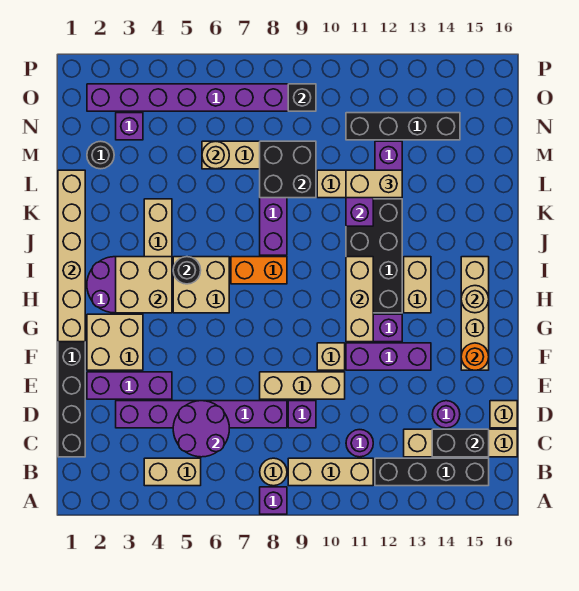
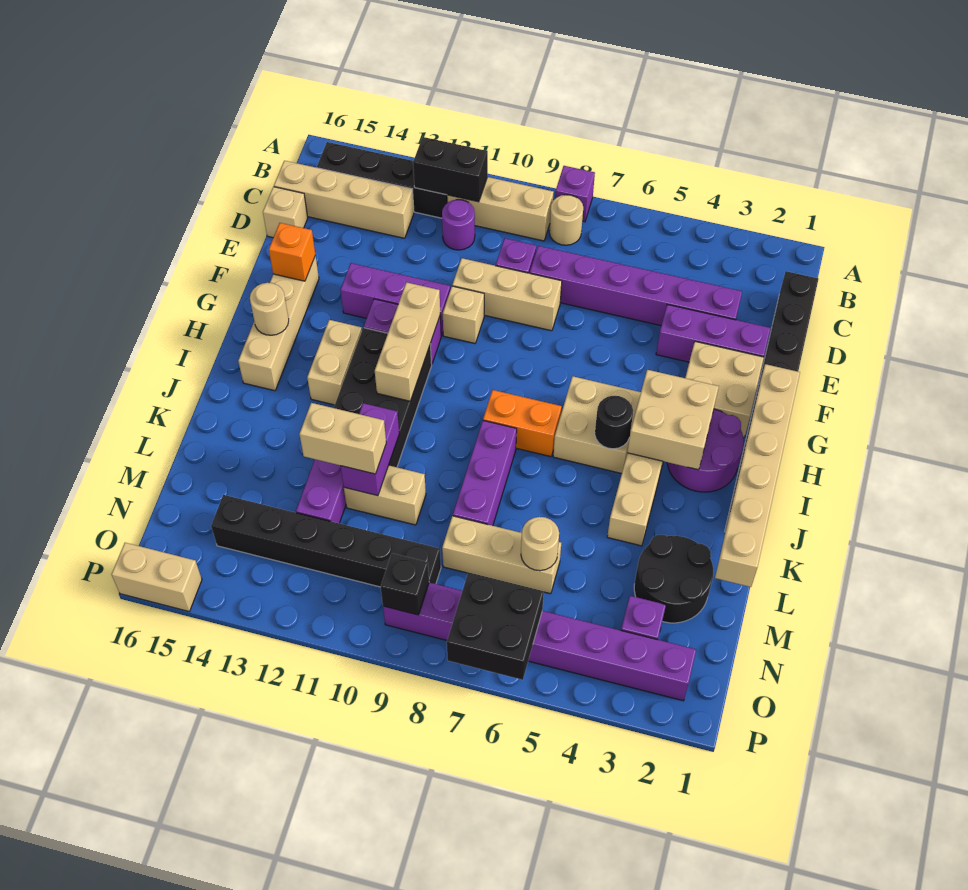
tan brick B4:B5 level 1 -> tan brick P15:P16 level 1
purple round brick C5:D6 level 2 -> none
black brick C14:C15 level 2 -> black brick B11:B12 level 2
purple round brick D14 level 1 -> none
orange round brick F15 level 2 -> orange brick F15 level 2
black brick L8:M9 level 2 -> black brick O6:P7 level 2
black round brick M2 level 1 -> black round brick L2:M3 level 1
black brick N11:N14 level 1 -> black brick N9:N14 level 1

